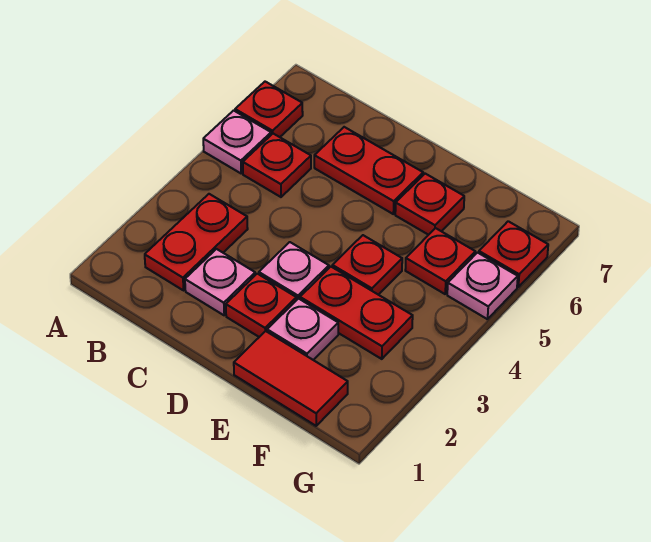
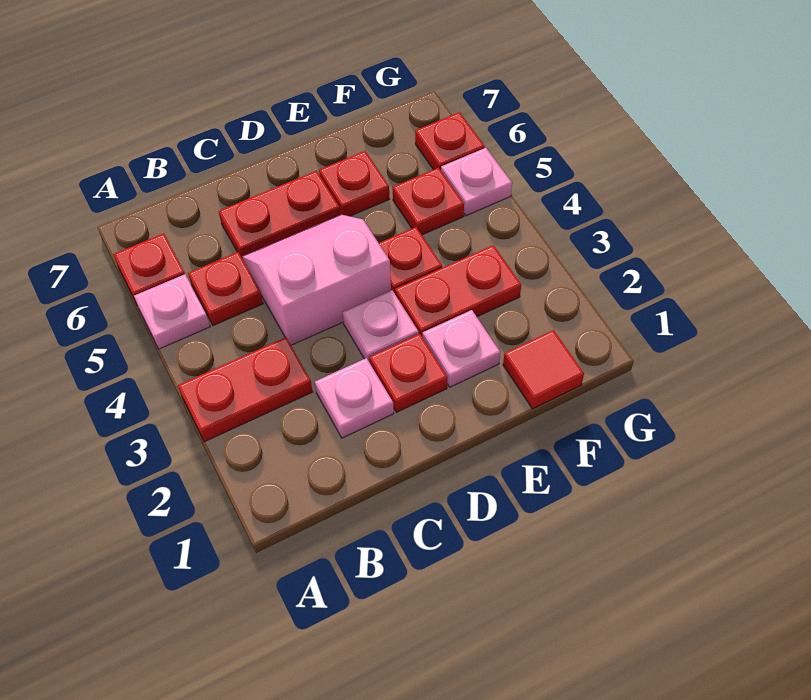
red plate B2:B3 level 1 -> red plate A3:B3 level 1
none -> pink slope C4:D5 level 1 top 4
red tile E1:F1 level 1 -> red tile F1 level 1

